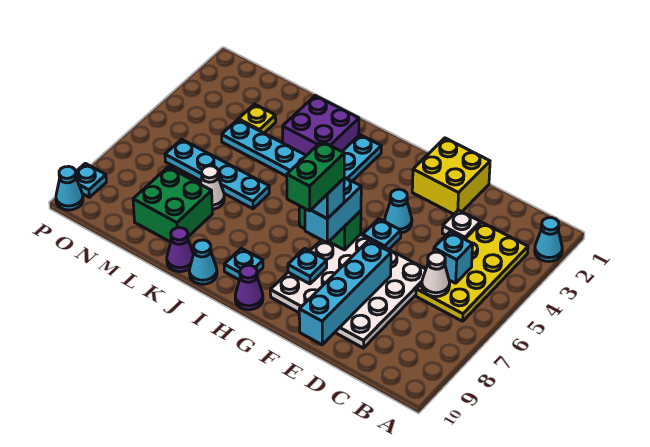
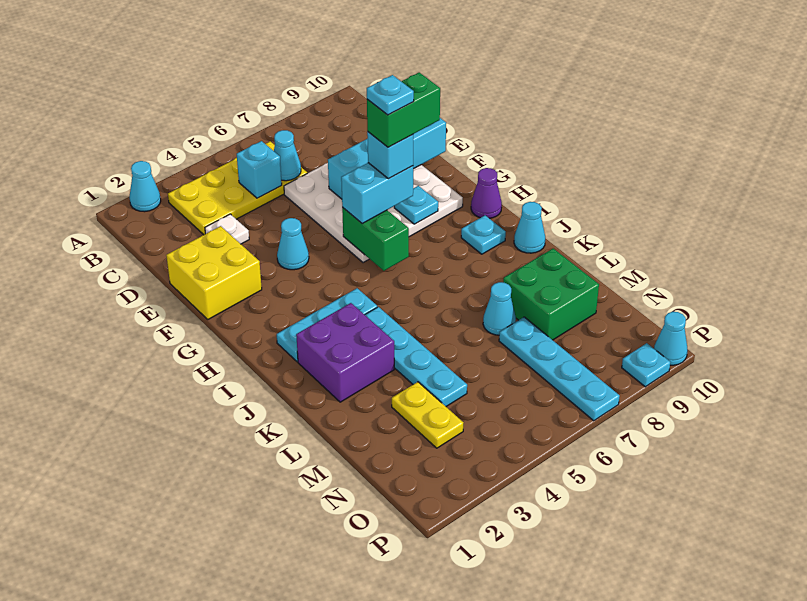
white cone C6 level 2 -> cyan cone C6 level 2
cyan plate F5 level 1 -> cyan plate G7 level 6
cyan plate K6:N6 level 1 -> cyan plate M7:P7 level 1
purple cone K10 level 1 -> none
white cone L7 level 1 -> cyan cone L7 level 1
yellow plate M3 level 1 -> yellow plate M3:N3 level 1

